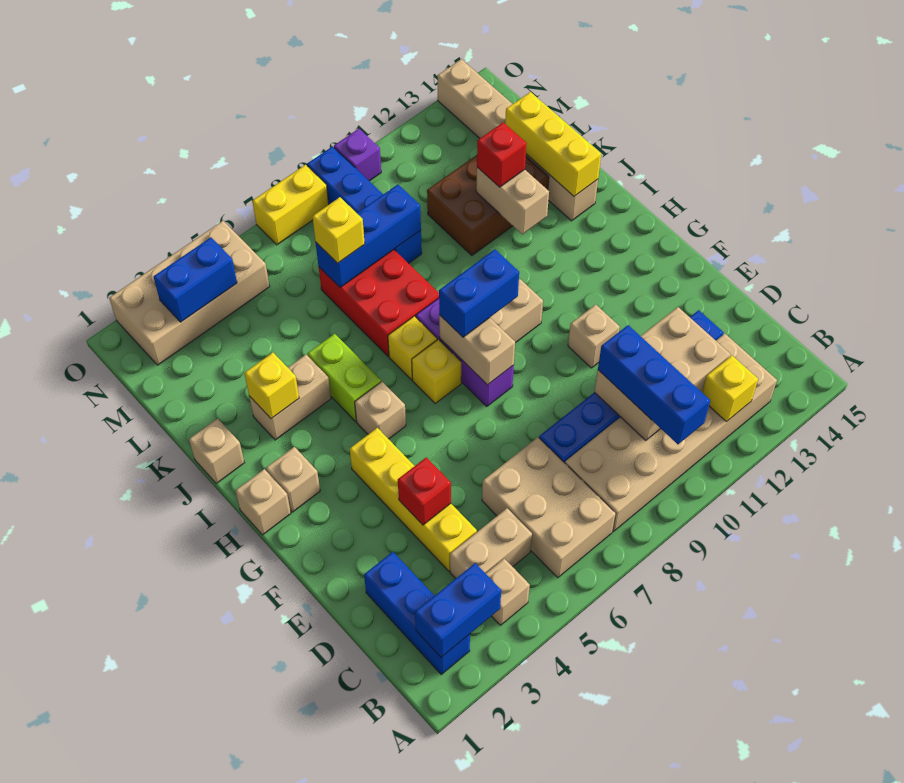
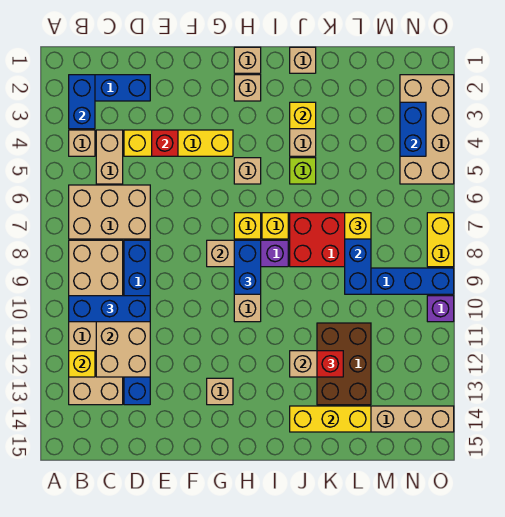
tan brick F11 level 1 -> tan brick G13 level 1
lime brick I5:J5 level 1 -> lime brick J5 level 1

